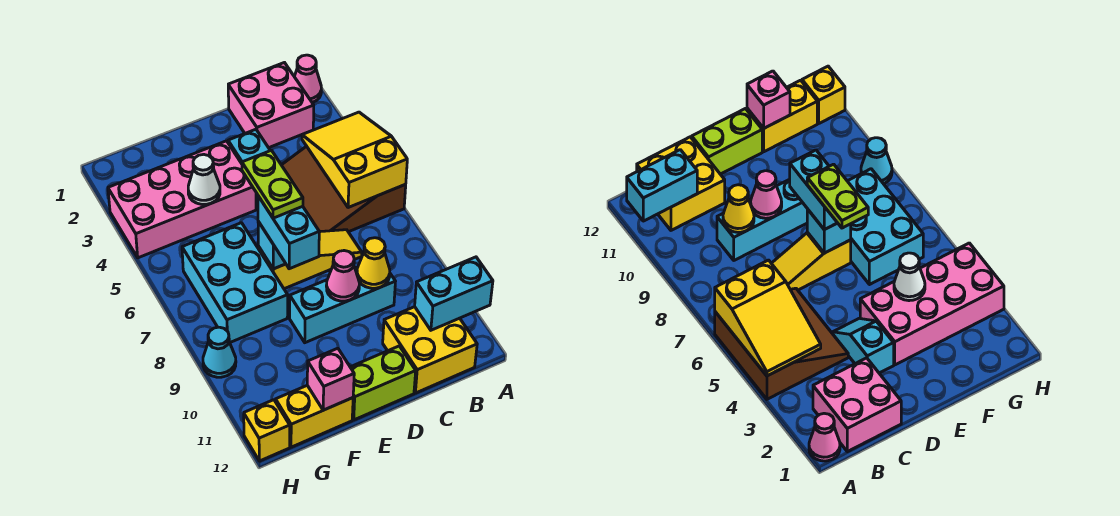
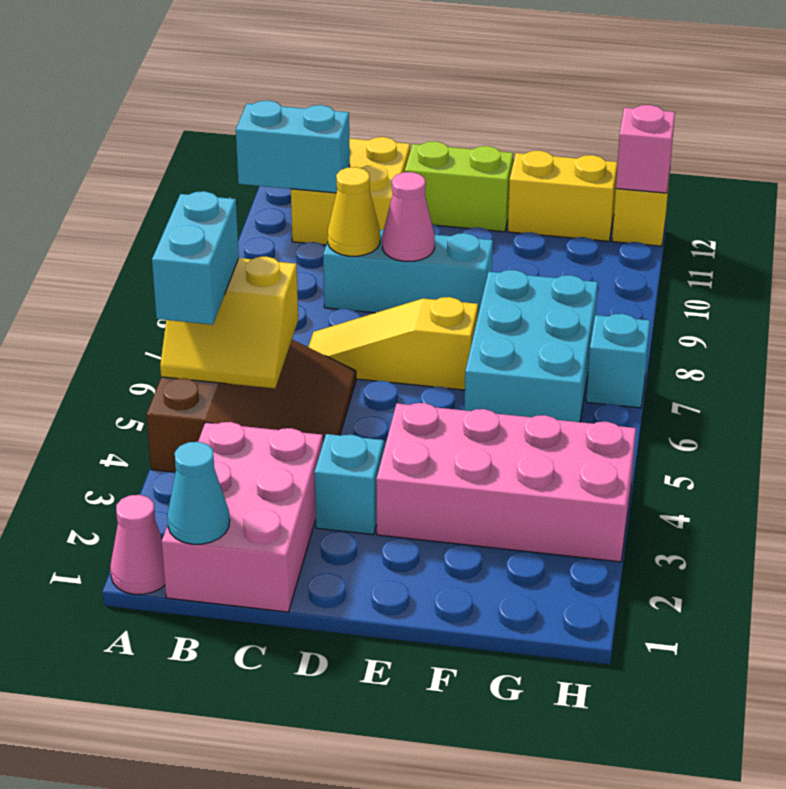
yellow slope A4:B6 level 2 top 6 -> yellow slope A5:B6 level 2 top 6
pink brick B1:C2 level 1 -> pink brick B1:C3 level 1
lime plate E6:E7 level 4 -> none
cyan brick E7 level 2 -> cyan brick H7 level 1
cyan brick E7:E8 level 3 -> cyan brick A5:A6 level 3
white cone F4 level 2 -> none
pink brick F12 level 2 -> pink brick H12 level 2
cyan cone H9 level 1 -> cyan cone B1 level 2

